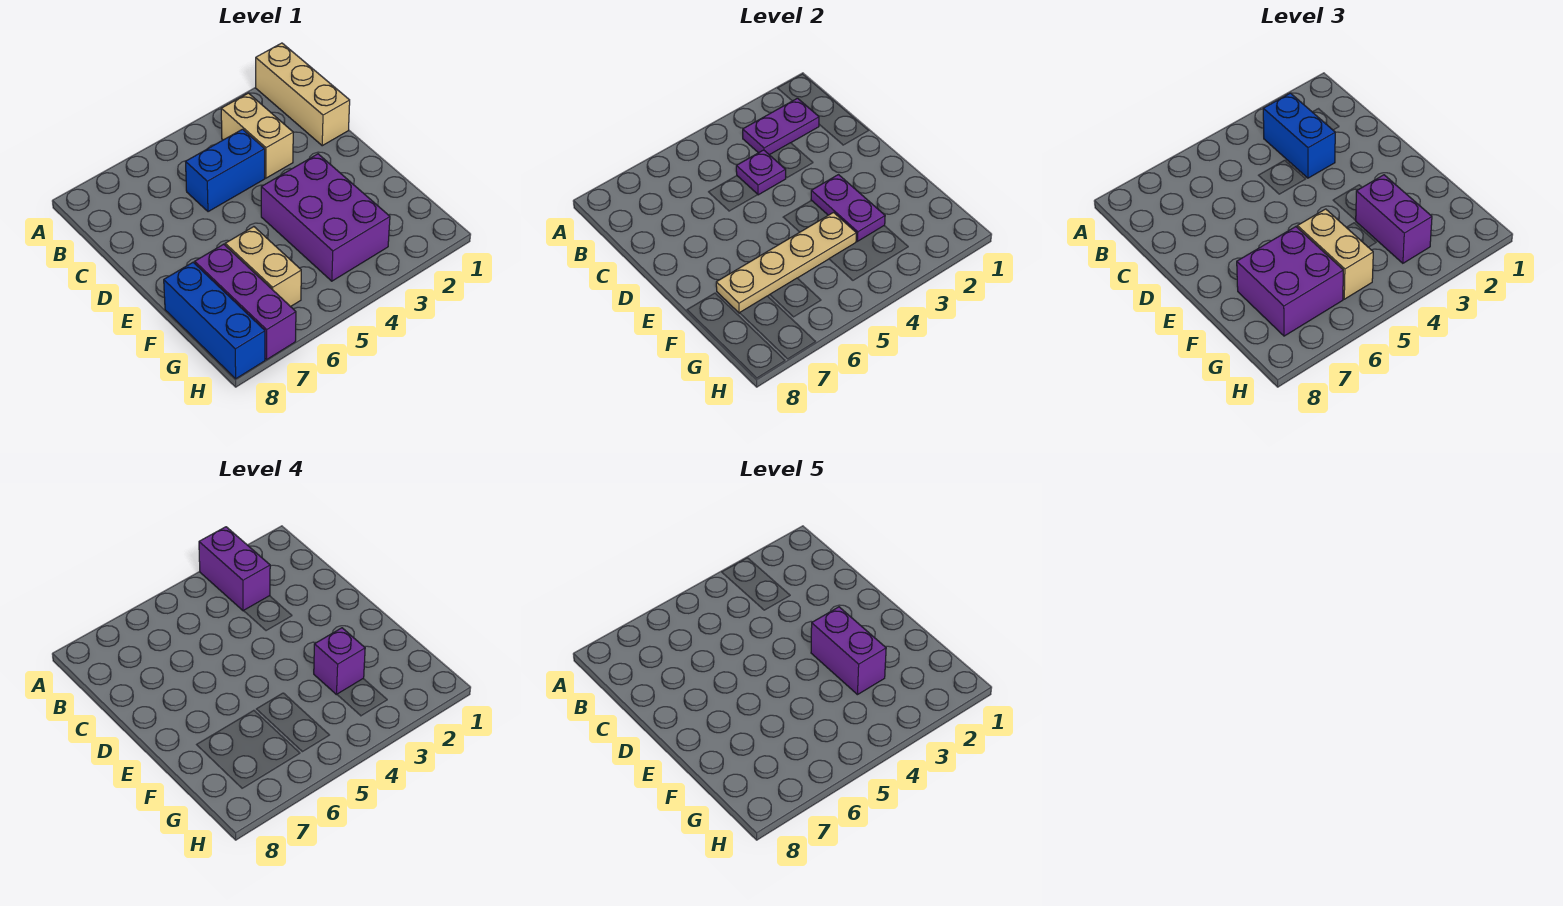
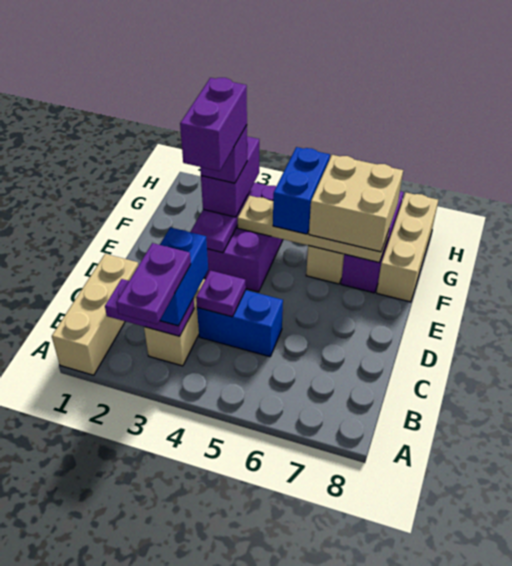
purple brick A3:B3 level 4 -> purple plate A3:B3 level 4
tan brick F5:G5 level 3 -> blue brick F5:G5 level 3
purple brick F6:G7 level 3 -> tan brick F6:G7 level 3
blue brick F8:H8 level 1 -> tan brick F8:H8 level 1

